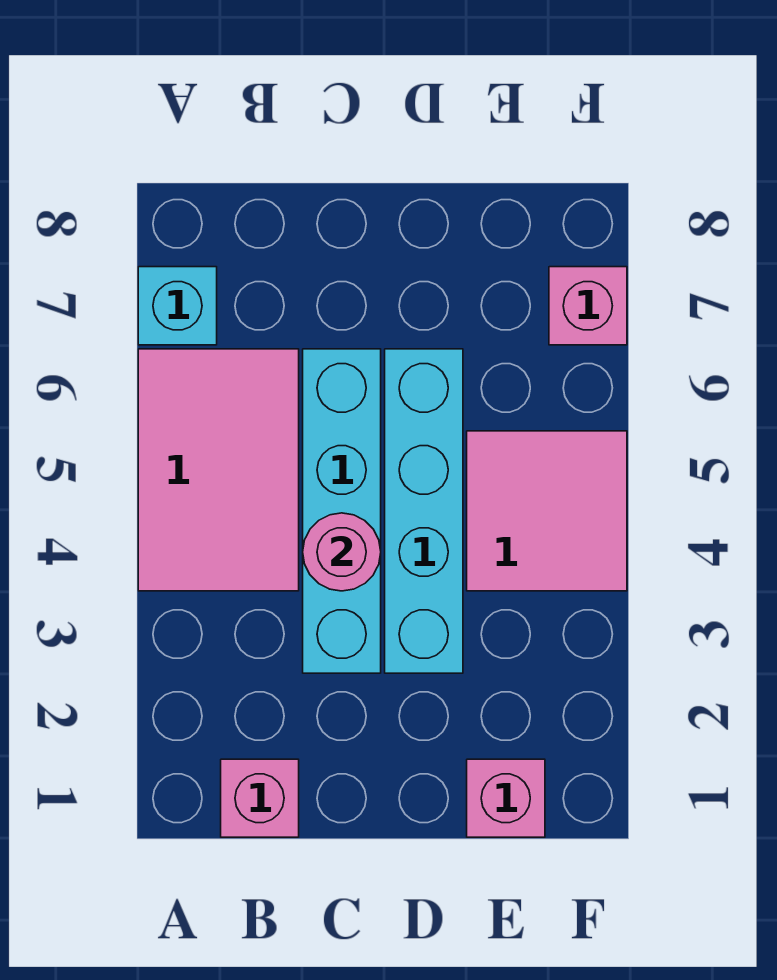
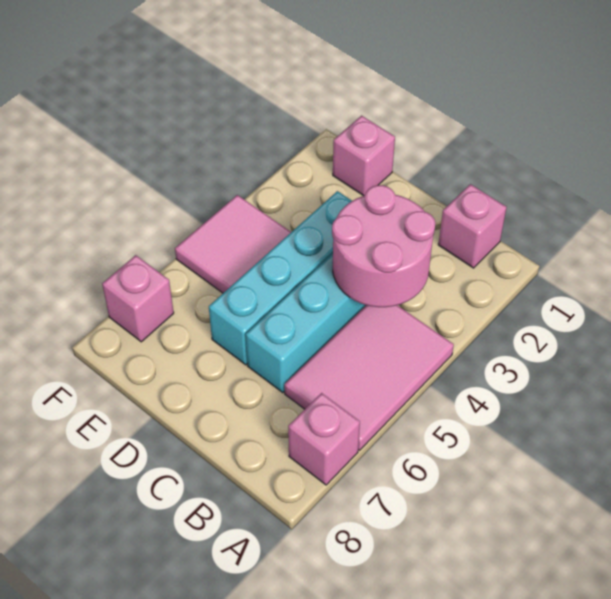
cyan brick A7 level 1 -> pink brick A7 level 1
pink round brick C4 level 2 -> pink round brick B3:C4 level 2

